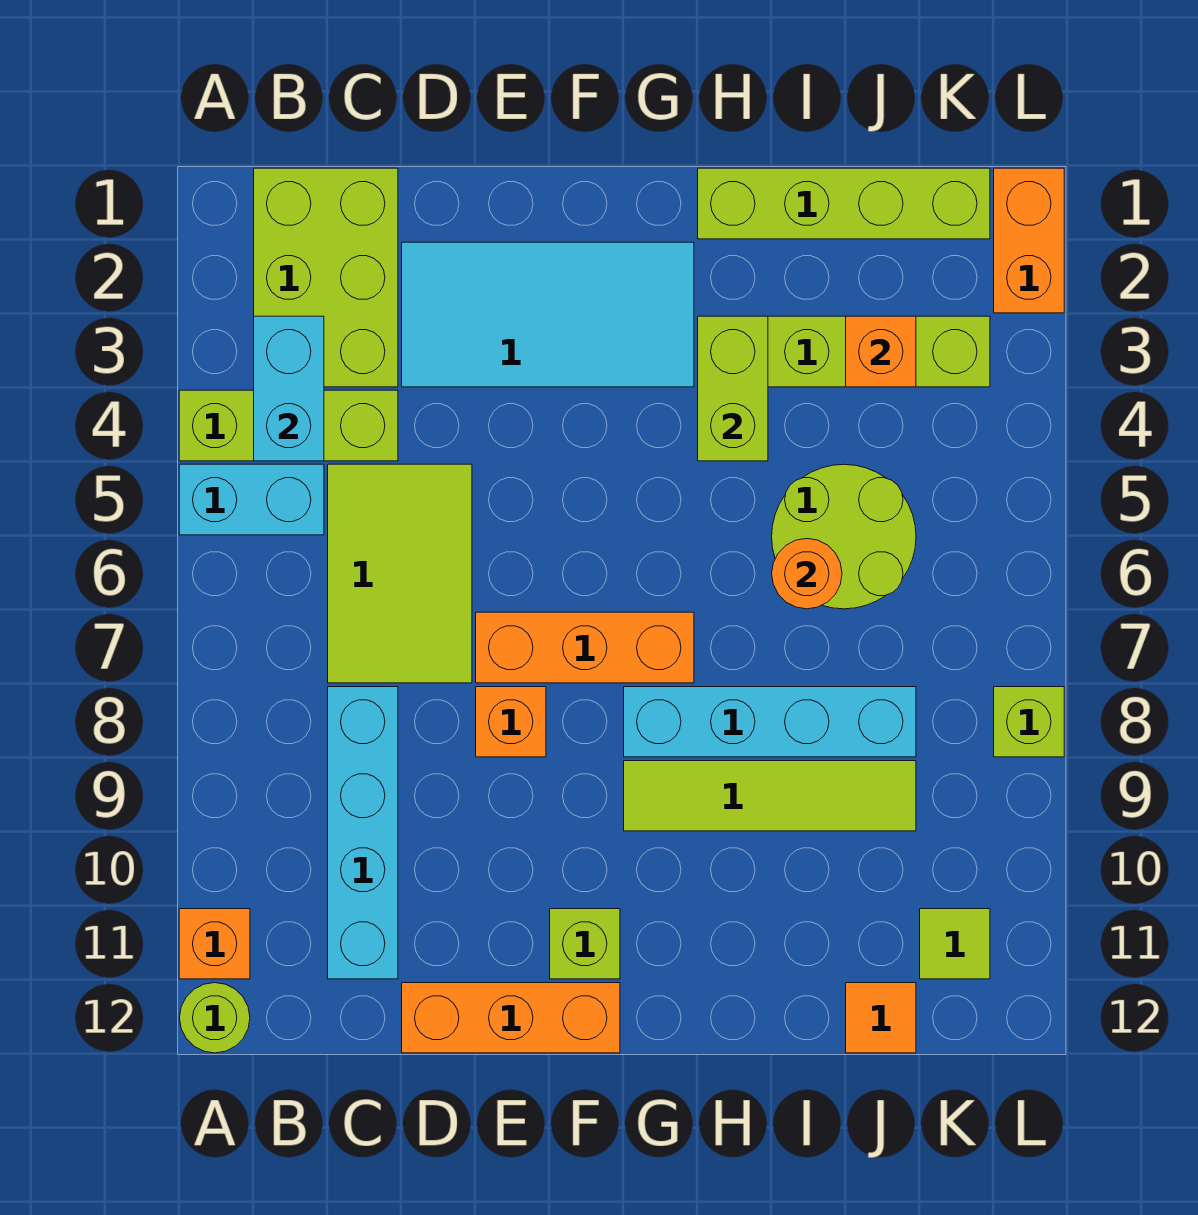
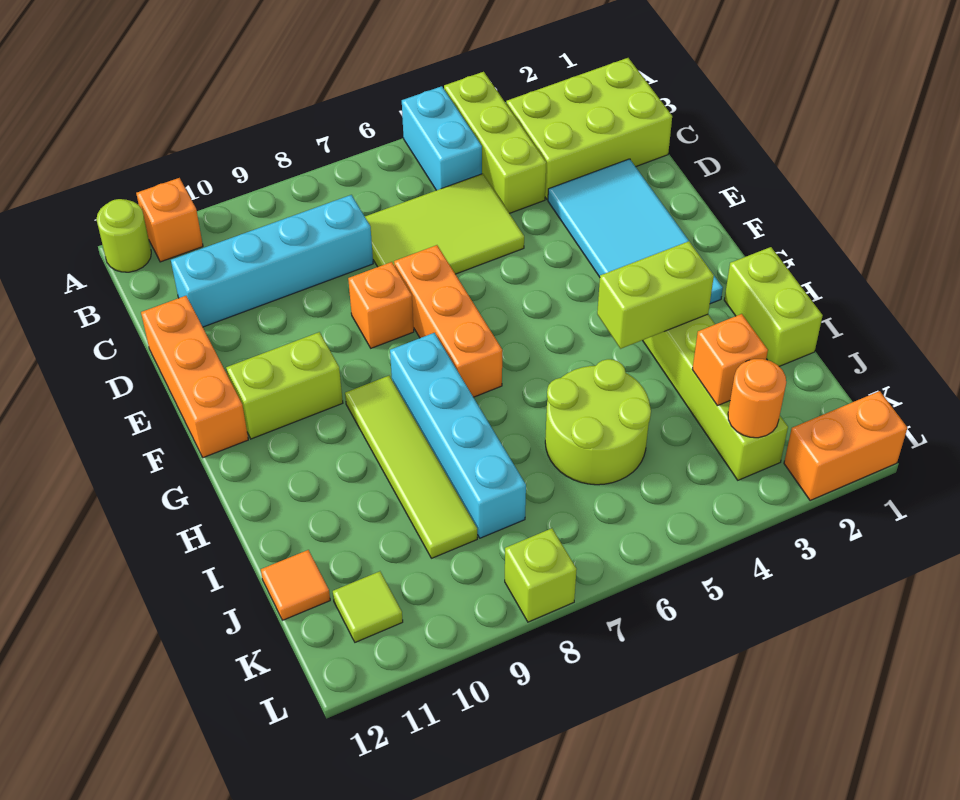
cyan brick B3:B4 level 2 -> none
lime brick F11 level 1 -> lime brick F10:F11 level 1
lime brick H1:K1 level 1 -> lime brick H1:I1 level 1
orange round brick I6 level 2 -> orange round brick K3 level 2

